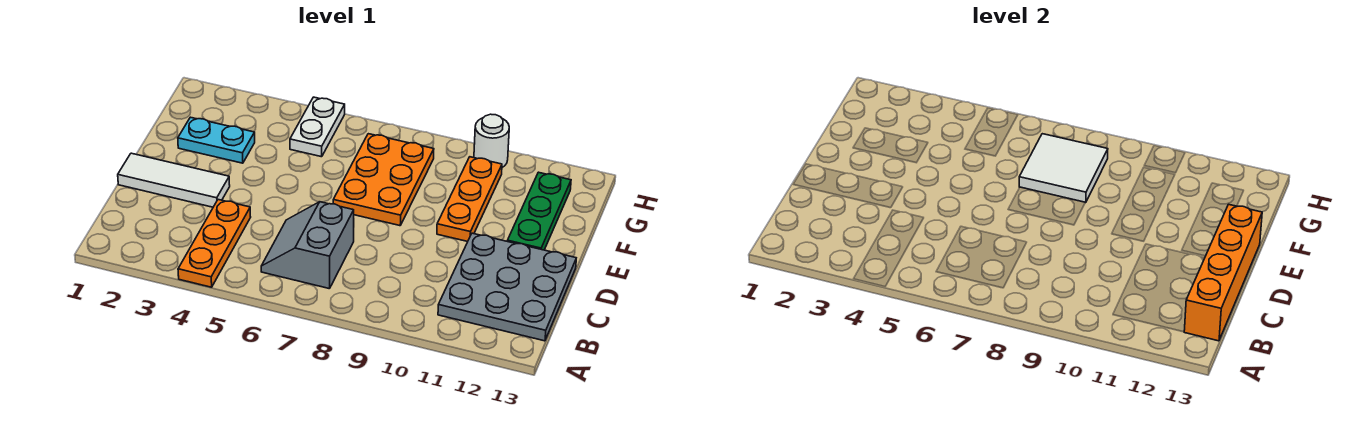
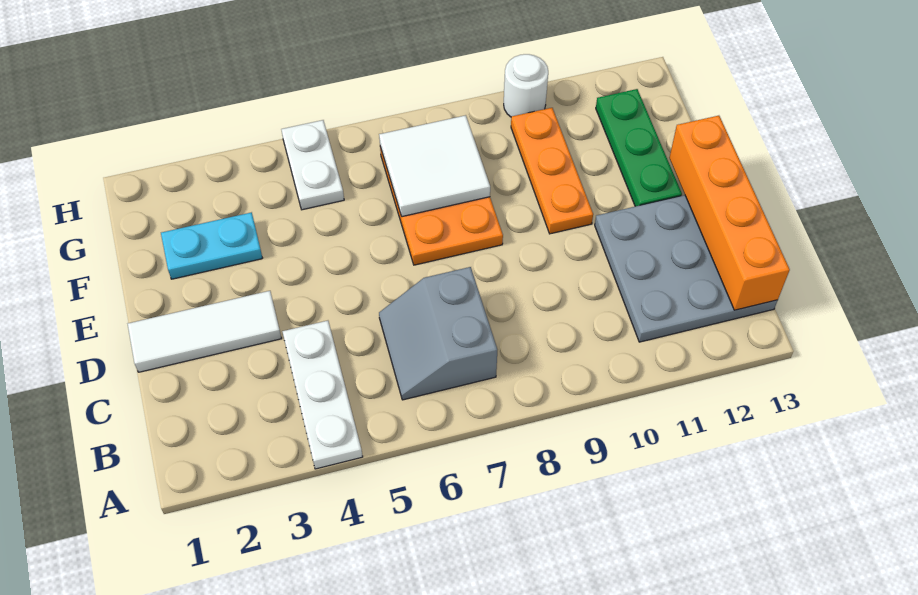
orange plate A4:C4 level 1 -> white plate A4:C4 level 1

